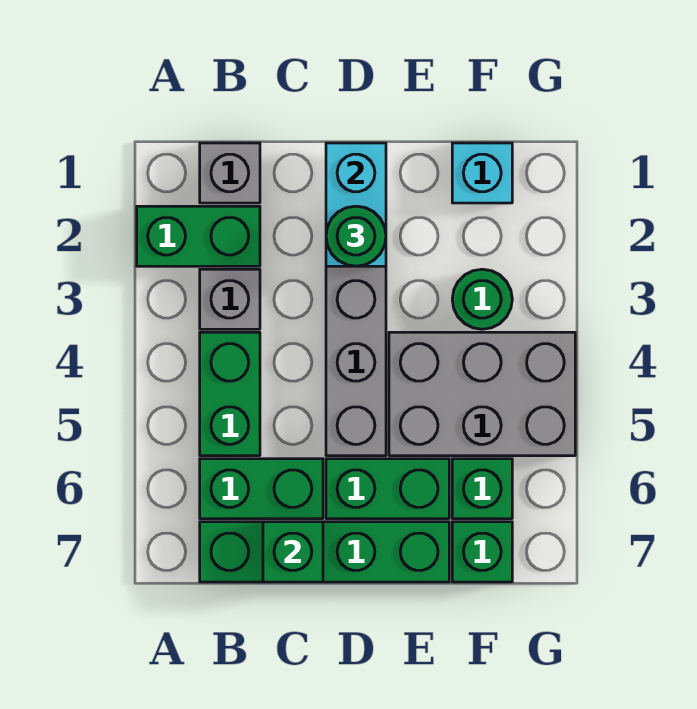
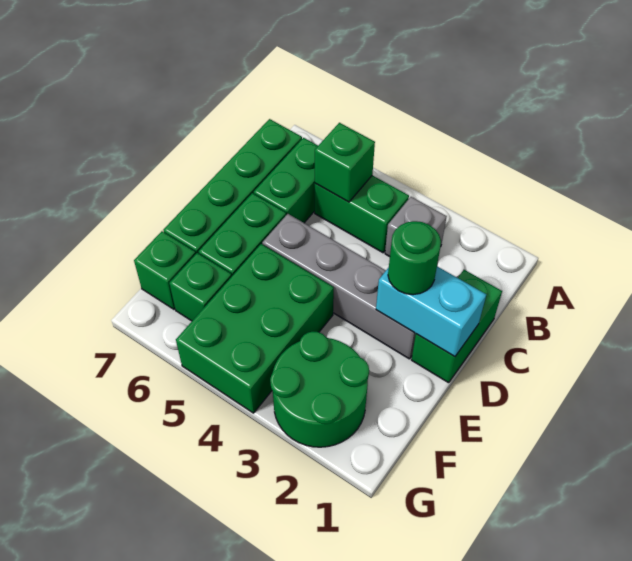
green brick A2:B2 level 1 -> green brick C1:D1 level 1
grey brick B1 level 1 -> none
green brick C7 level 2 -> green brick B5 level 2
grey brick E4:G5 level 1 -> green brick E4:G5 level 1
cyan brick F1 level 1 -> none
green round brick F3 level 1 -> green round brick F2:G3 level 1

